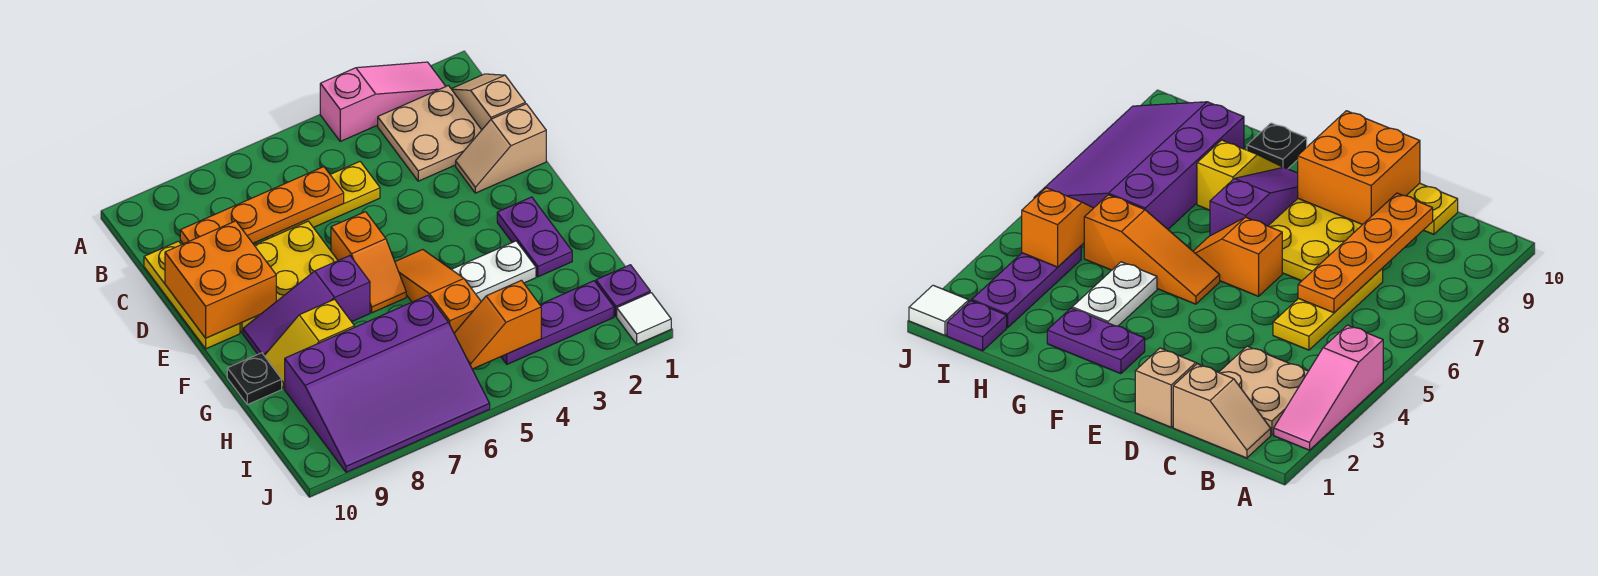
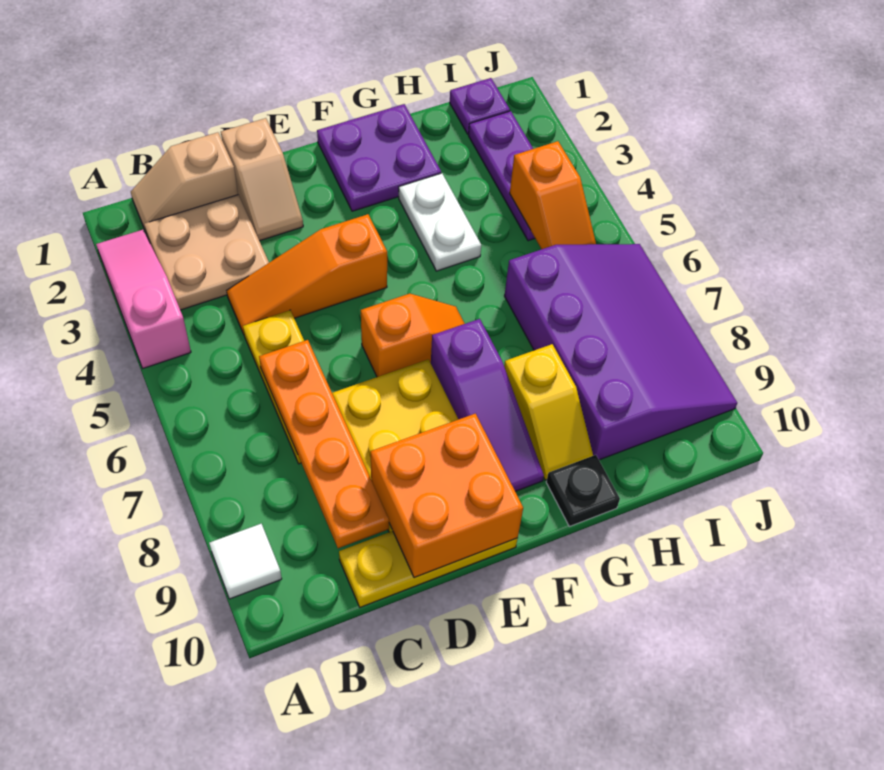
purple plate F2:G2 level 1 -> purple plate F1:G2 level 1
orange slope F5:H5 level 1 top H -> orange slope C4:E4 level 1 top E
white tile J1 level 1 -> white tile A9 level 1

